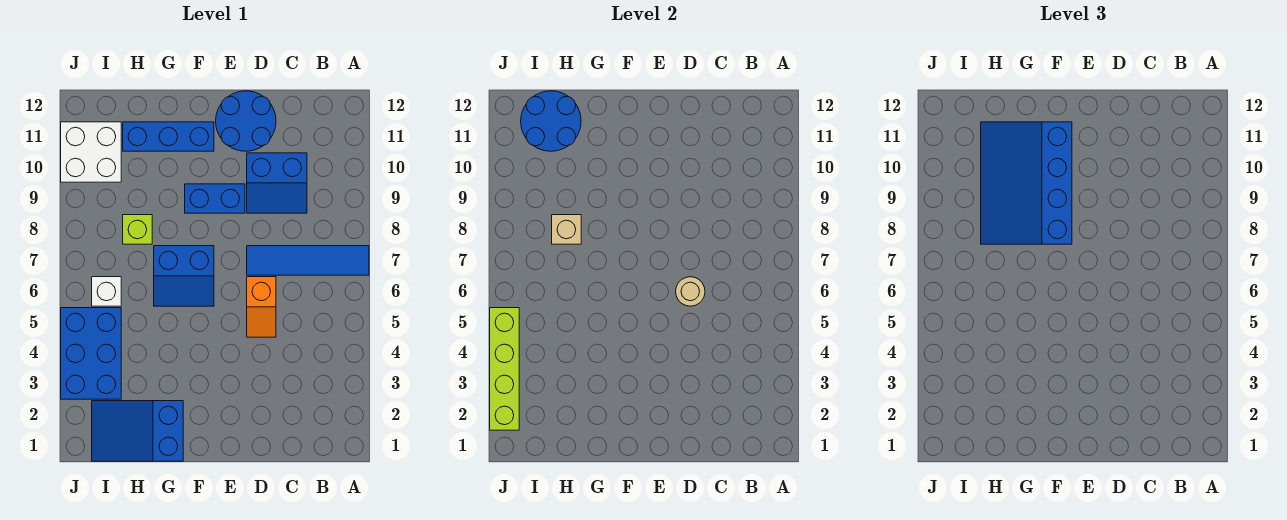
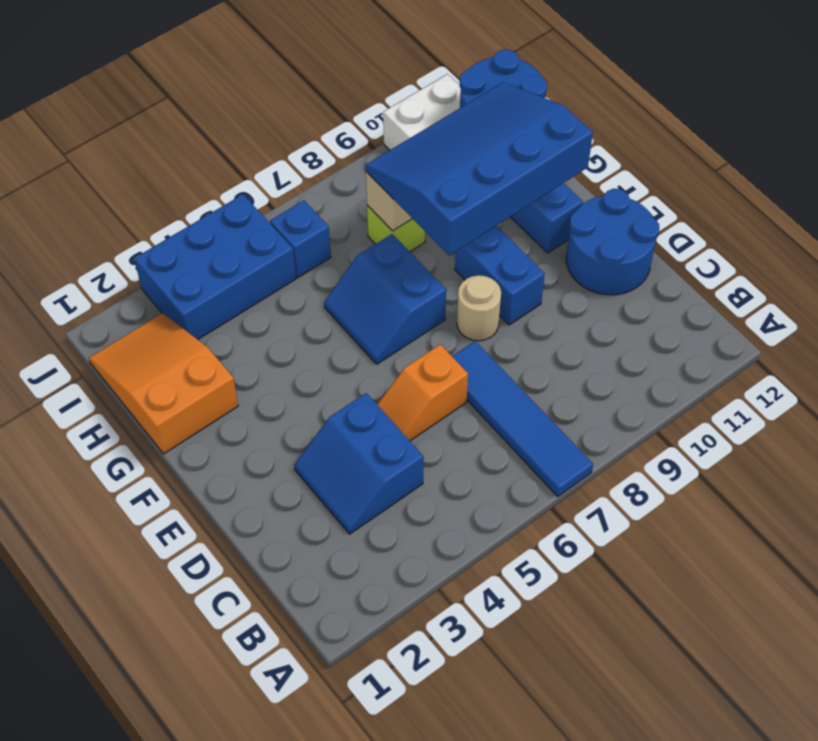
blue slope C9:D10 level 1 top 10 -> blue slope C3:D4 level 1 top 4
tan round brick D6 level 2 -> tan round brick E8 level 1
blue slope G1:I2 level 1 top G -> orange slope G1:I2 level 1 top G
white brick I6 level 1 -> blue brick I6 level 1
lime brick J2:J5 level 2 -> none

